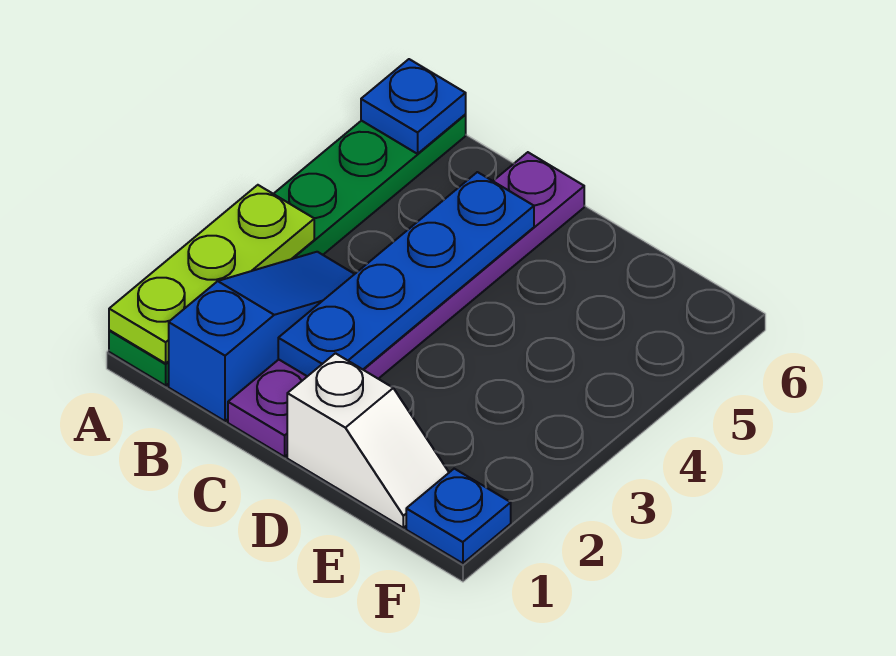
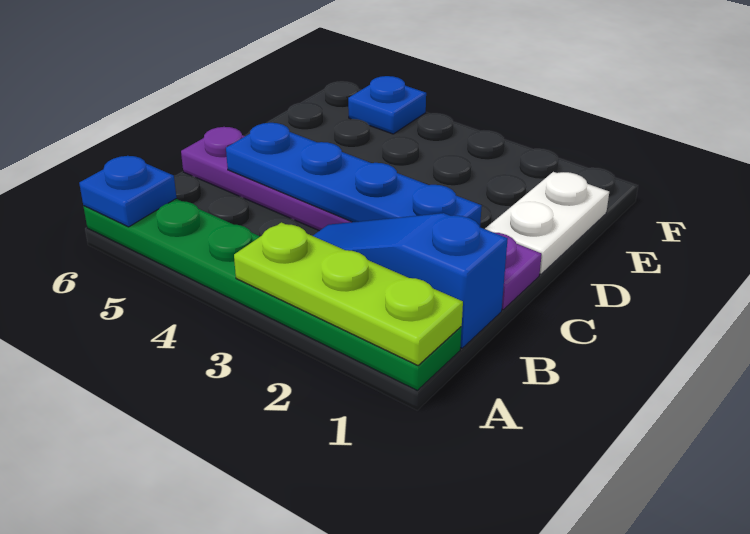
white slope D1:E1 level 1 top D -> white plate D1:E1 level 1
blue plate F1 level 1 -> blue plate F5 level 1

